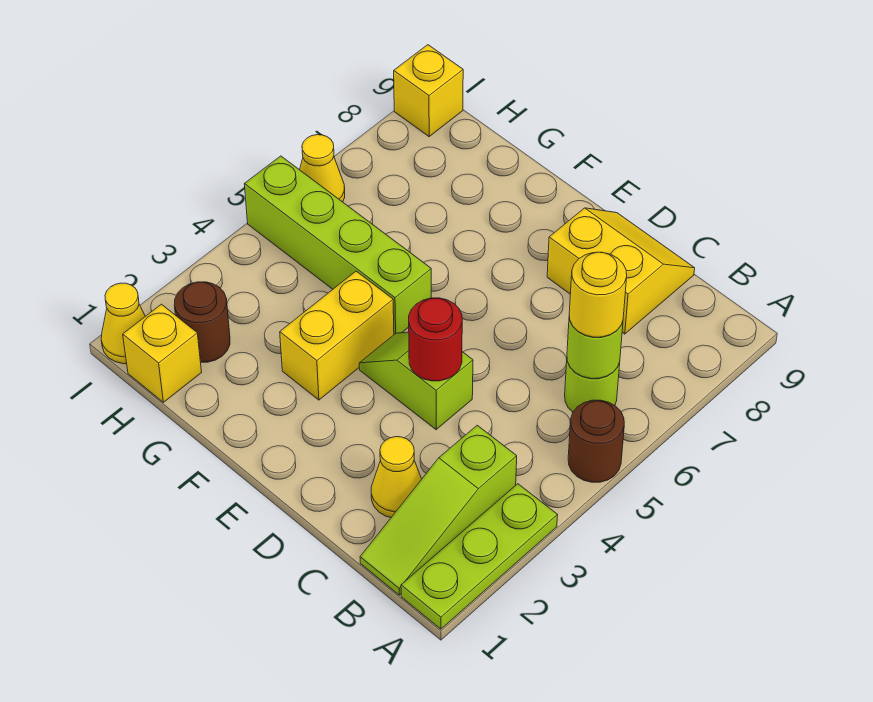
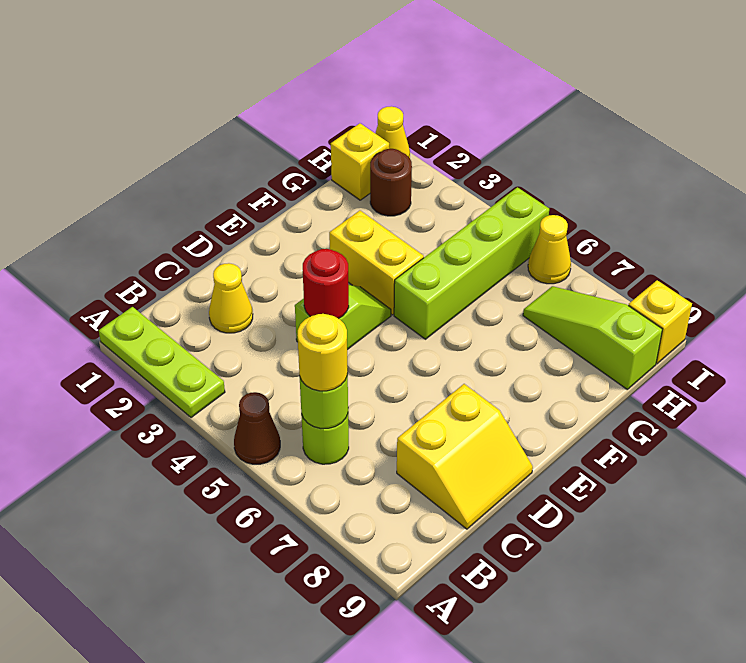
brown round brick A5 level 1 -> brown cone A5 level 1
lime slope B1:B3 level 1 top 3 -> lime slope H7:H9 level 1 top 9

